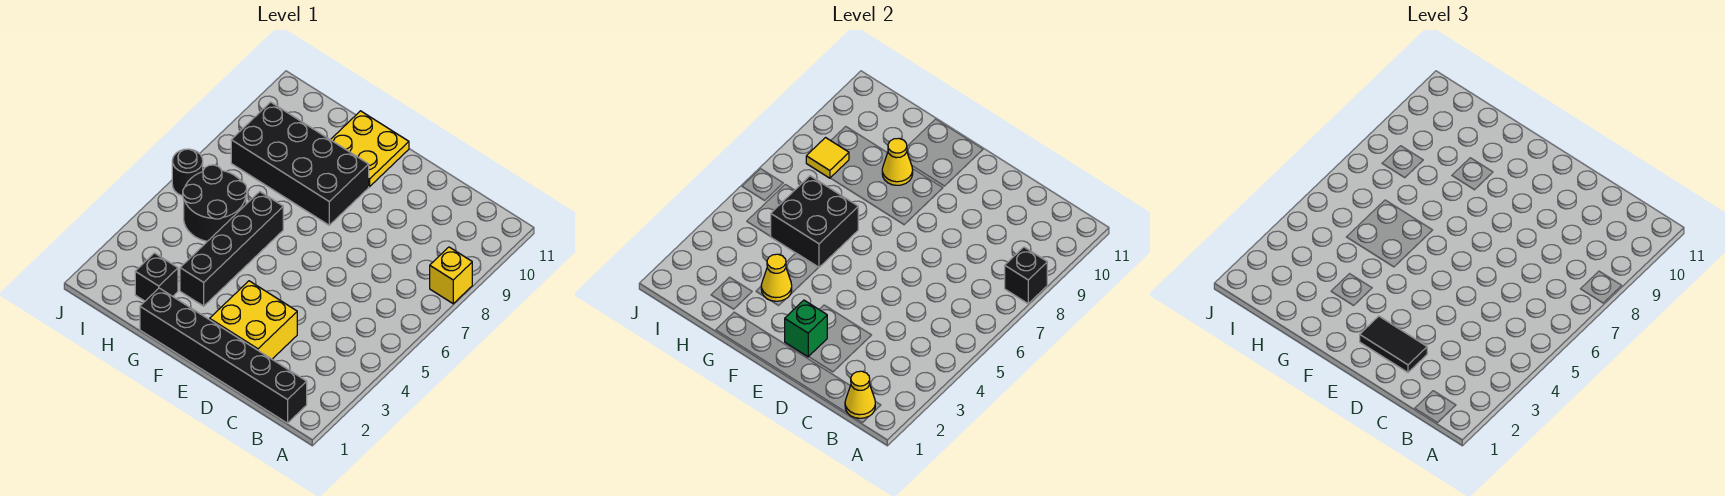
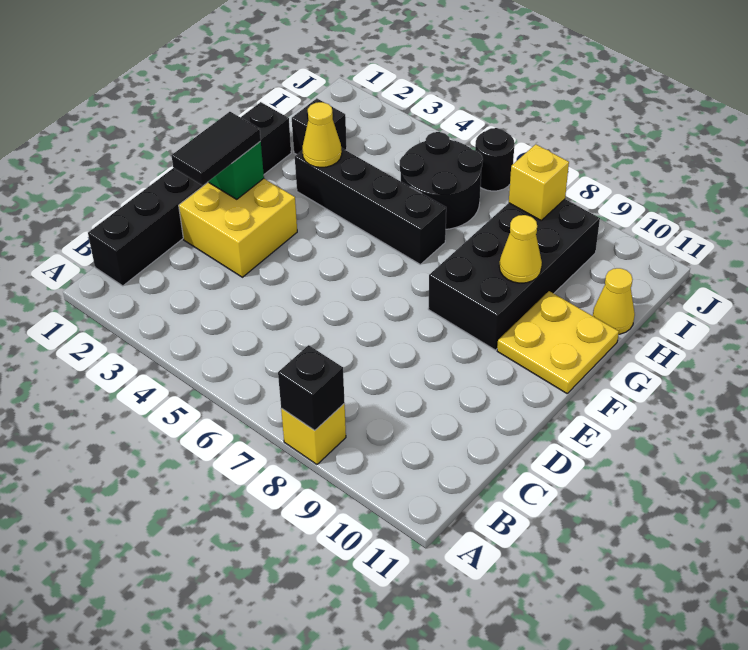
yellow cone B1 level 2 -> yellow cone H11 level 1
black brick G5:H6 level 2 -> none
yellow tile I8 level 2 -> yellow brick I8 level 2

